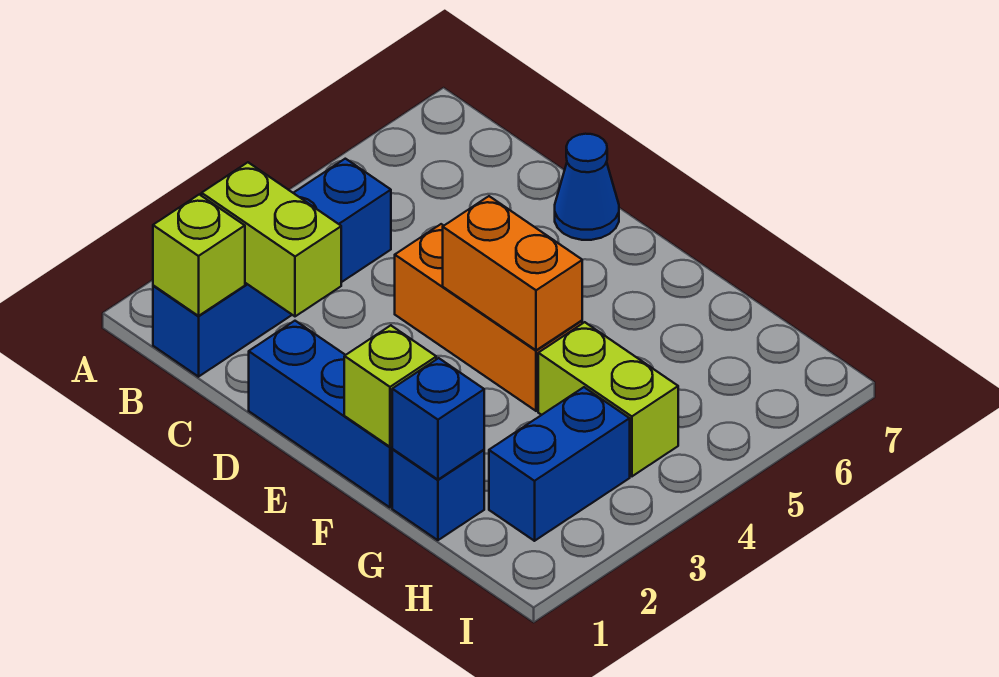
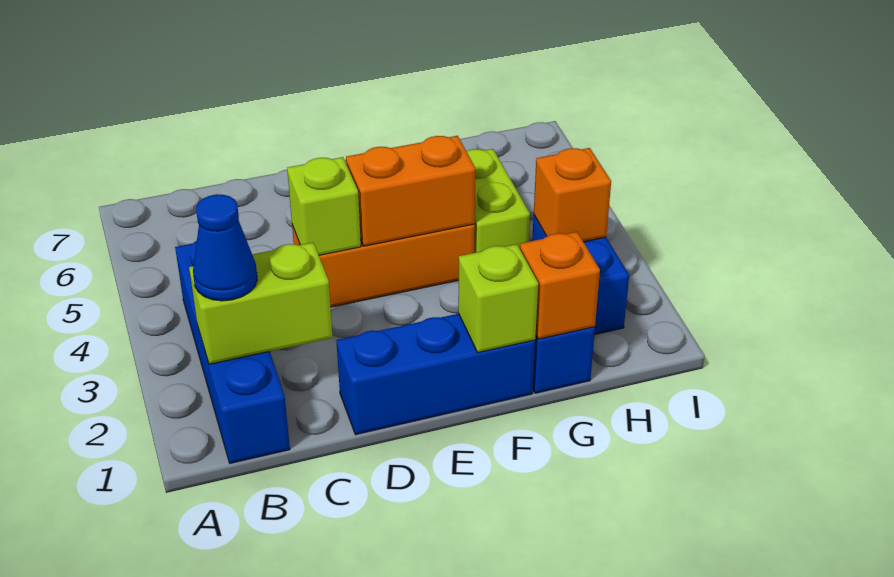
lime brick B1 level 2 -> lime brick D4 level 2
blue cone D7 level 1 -> blue cone B2 level 3
blue brick G1 level 2 -> orange brick G1 level 2
lime brick G4:H4 level 1 -> lime brick G4:G5 level 1
none -> orange brick H3 level 2

